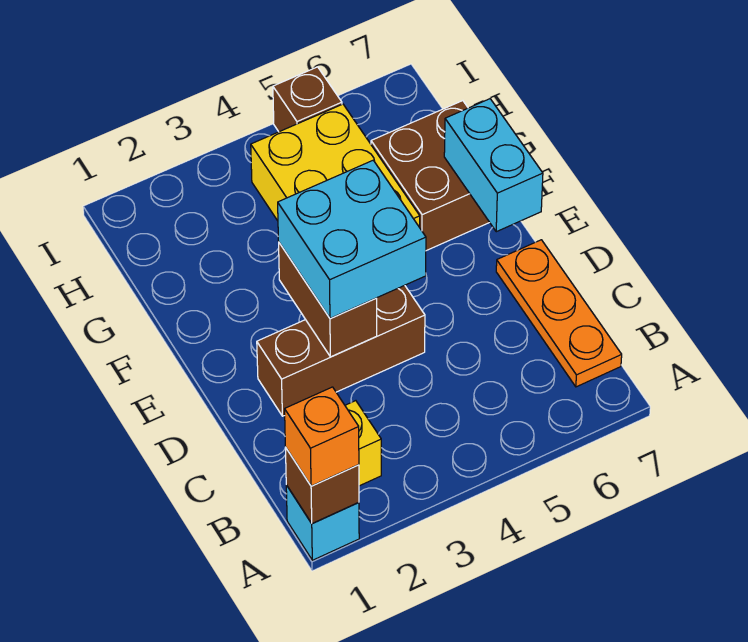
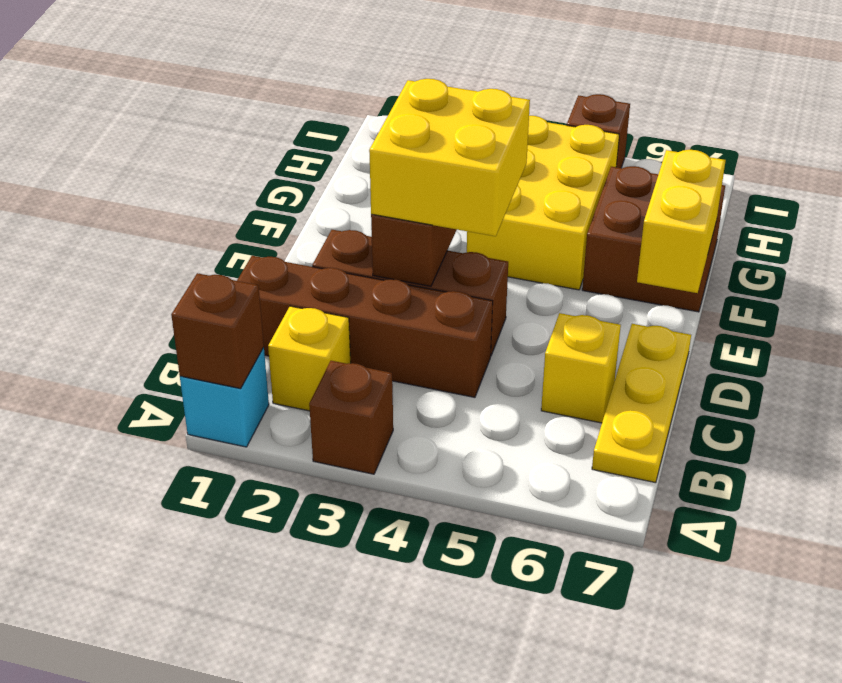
orange brick A1 level 3 -> none
none -> brown brick A3 level 1
orange plate B7:D7 level 1 -> yellow plate B7:D7 level 1
none -> brown brick C1:C4 level 1
none -> yellow brick C6 level 1
cyan brick D3:E4 level 3 -> yellow brick D3:E4 level 3
cyan brick E7:F7 level 2 -> yellow brick E7:F7 level 2

